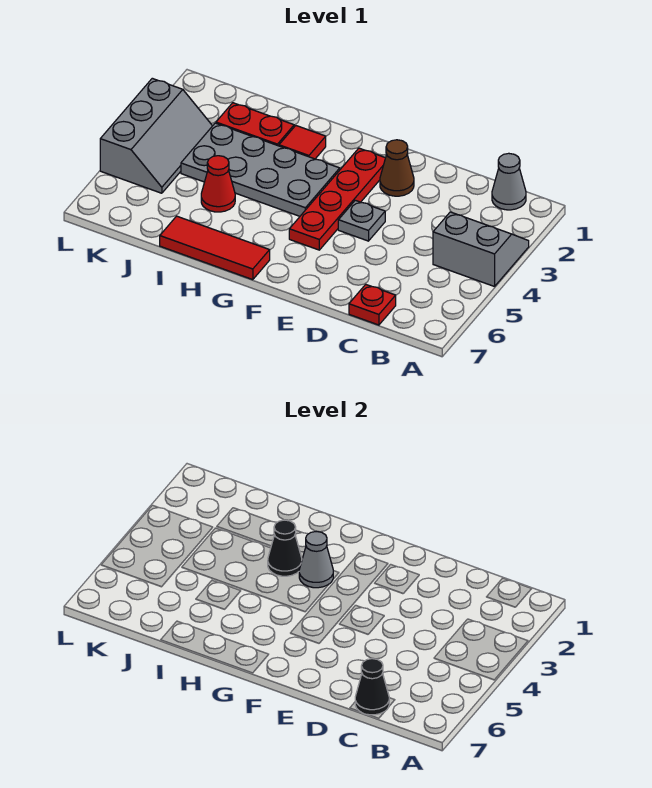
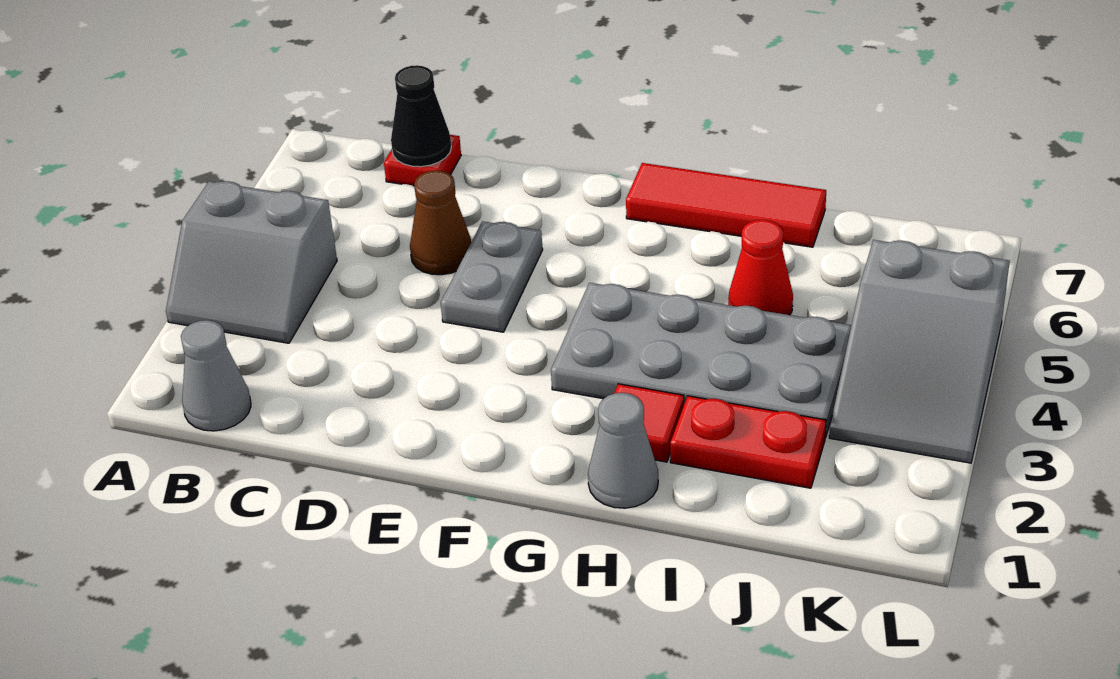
brown cone E2 level 1 -> brown cone D5 level 1
grey plate E4 level 1 -> grey plate E4:E5 level 1
red plate F2:F5 level 1 -> none
grey cone G3 level 2 -> grey cone H1 level 1
black cone H3 level 2 -> none
grey slope K3:L5 level 1 top L -> grey slope K3:L5 level 1 top 5

